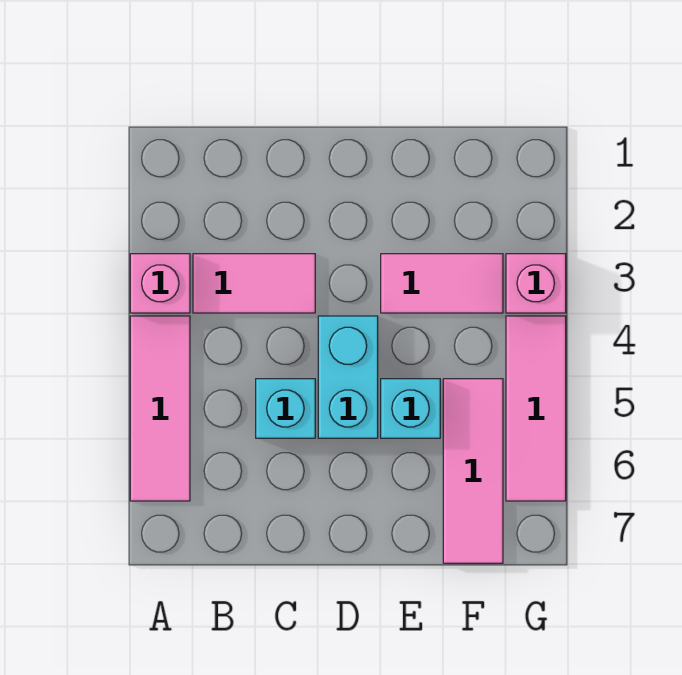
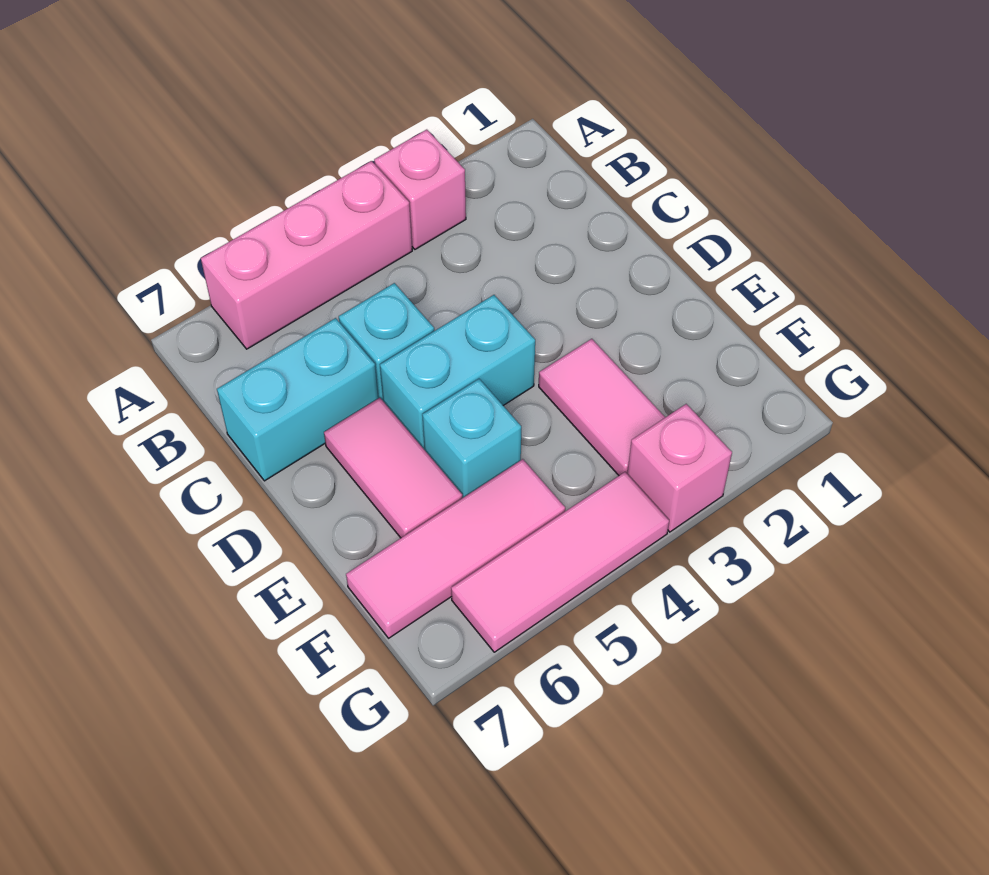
pink tile A4:A6 level 1 -> pink brick A4:A6 level 1
pink tile B3:C3 level 1 -> pink tile D6:E6 level 1
none -> cyan brick C6:C7 level 1

